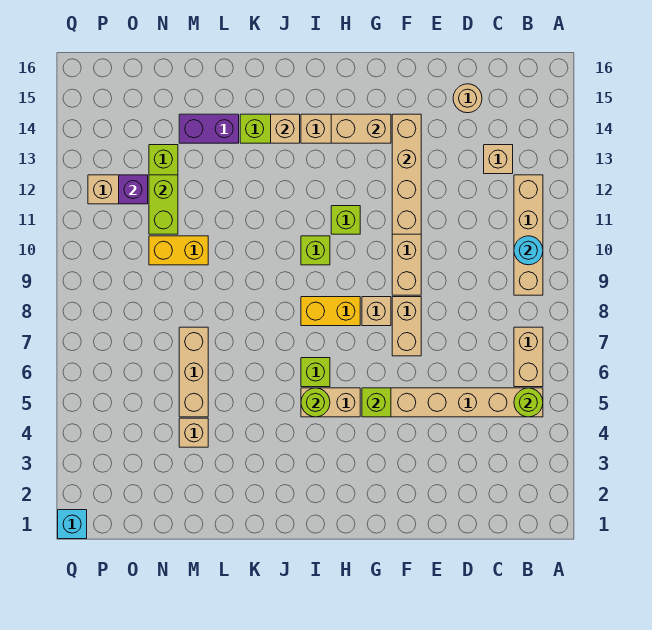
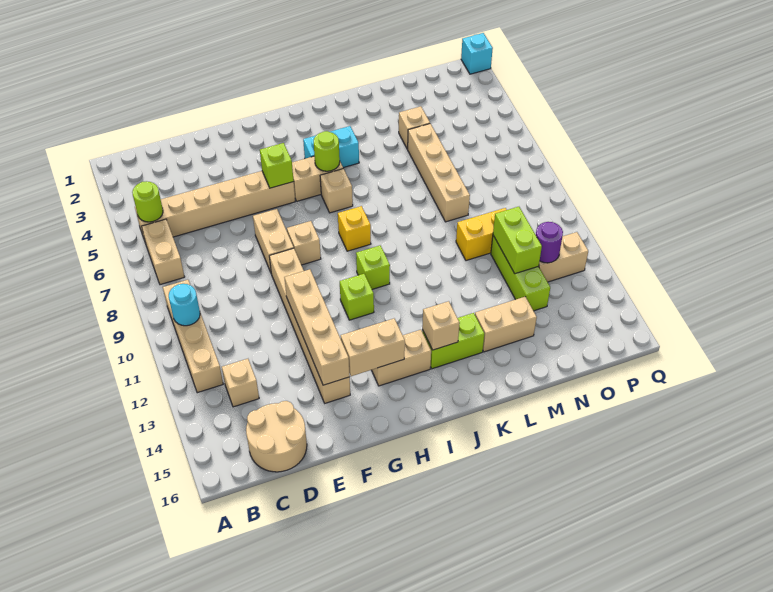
tan round brick D15 level 1 -> tan round brick C15:D16 level 1
yellow brick H8:I8 level 1 -> yellow brick I8 level 1
none -> cyan brick I4:J4 level 1
lime brick I6 level 1 -> tan brick I6 level 1
purple brick L14:M14 level 1 -> tan brick L14:M14 level 1
tan brick M5:M7 level 1 -> tan brick M5:M8 level 1
purple brick O12 level 2 -> purple round brick O12 level 2

